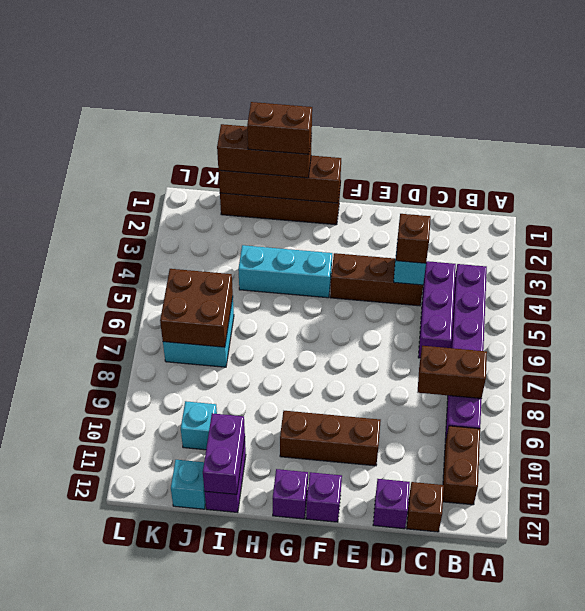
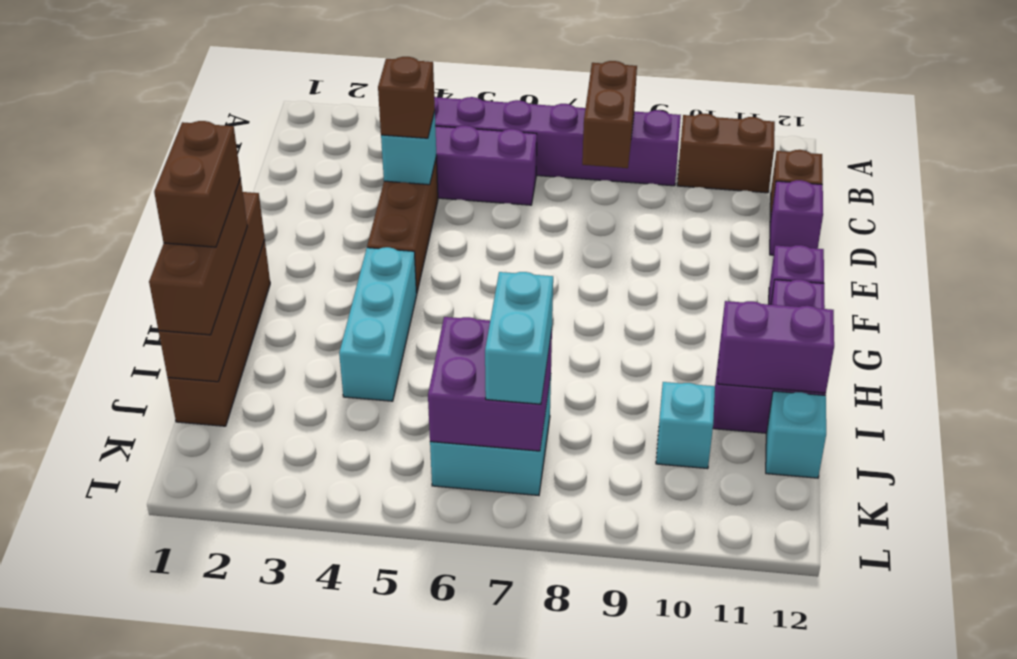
brown brick E10:G10 level 1 -> none
brown brick J6:K7 level 2 -> purple brick J6:K7 level 2
none -> cyan brick J7:K7 level 3

